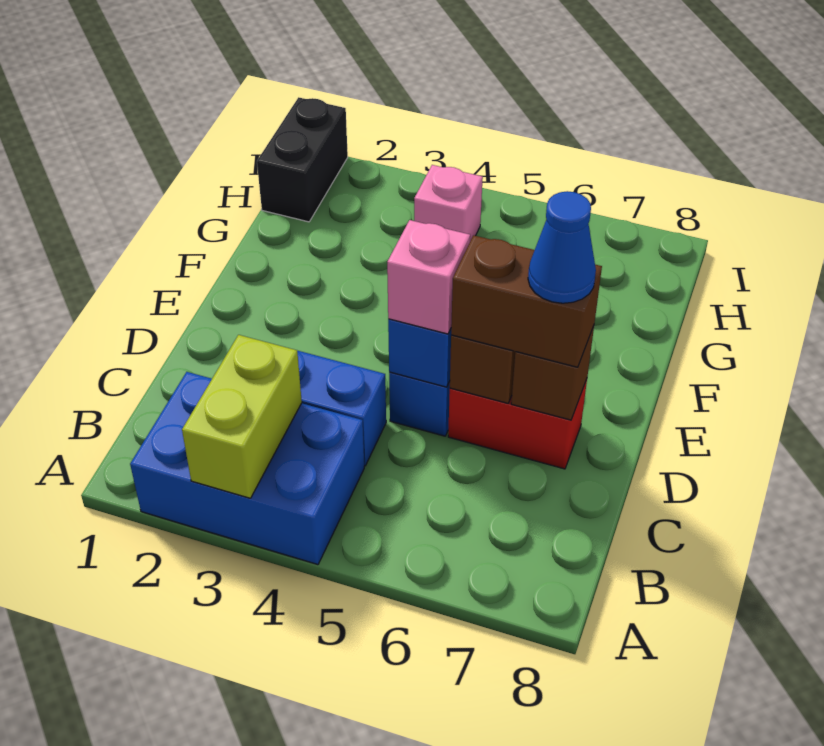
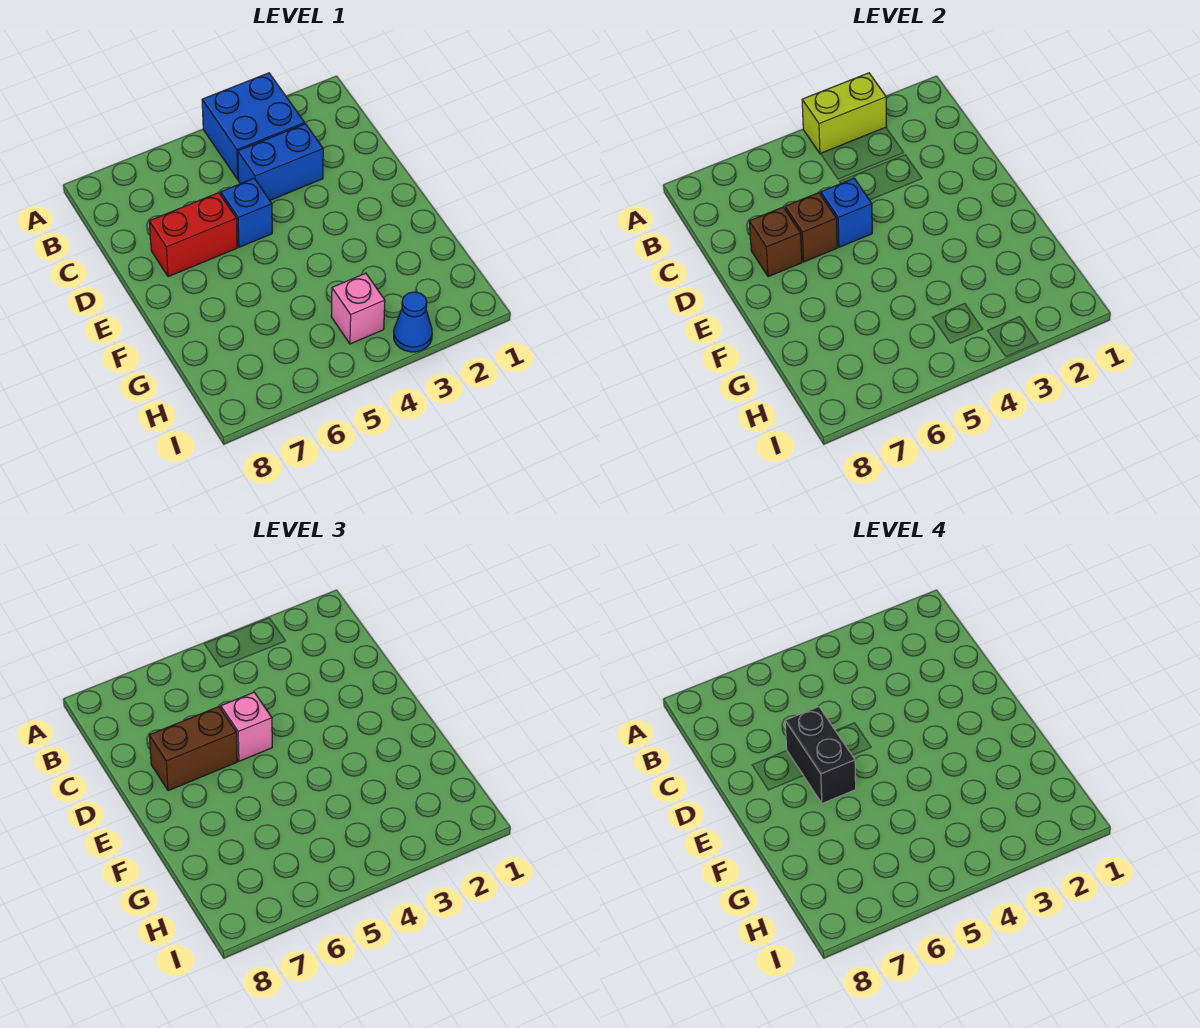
blue brick A2:B4 level 1 -> blue brick A3:B4 level 1
lime brick A3:B3 level 2 -> lime brick A3:A4 level 2
blue cone D7 level 4 -> blue cone I3 level 1
black brick H1:I1 level 1 -> black brick D6:E6 level 4

